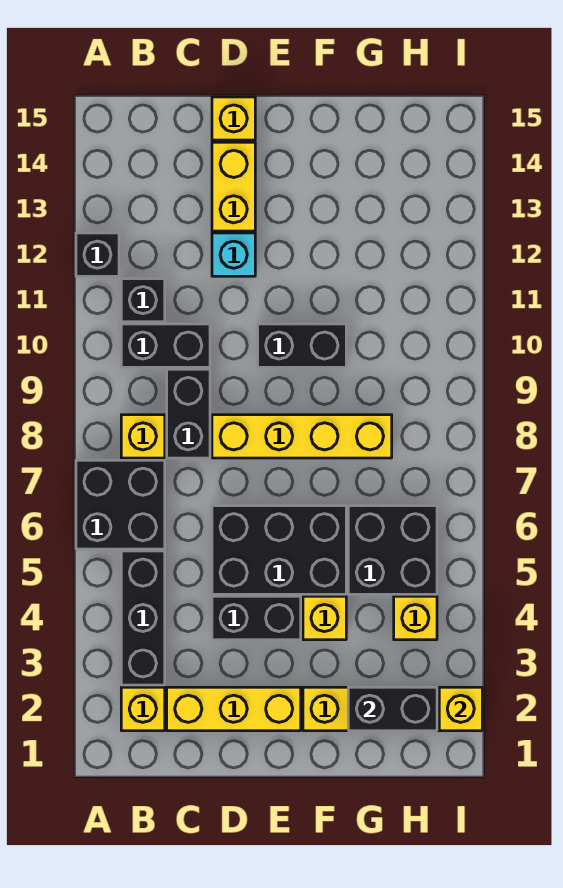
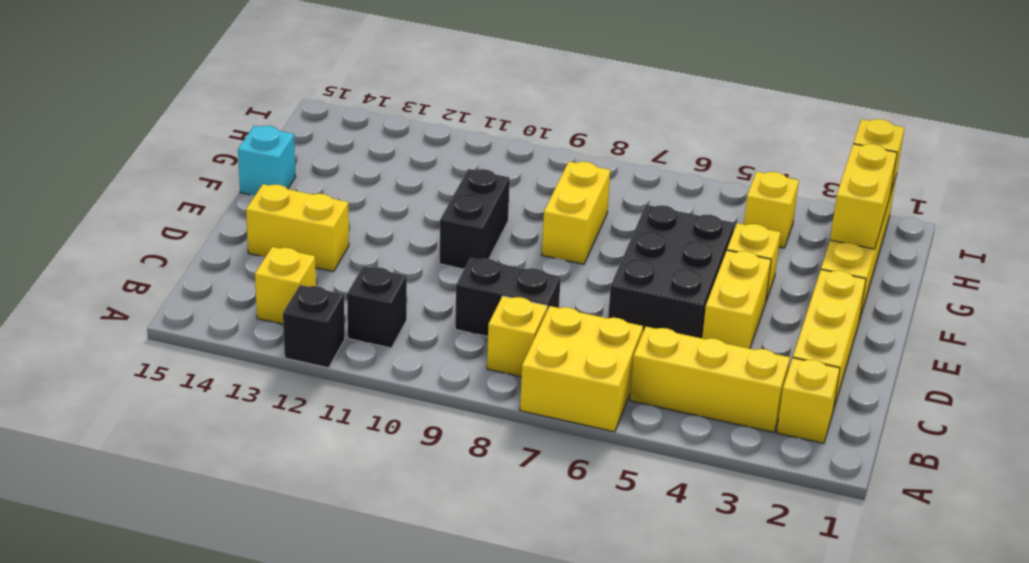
black brick A6:B7 level 1 -> yellow brick A6:B7 level 1
black brick B3:B5 level 1 -> yellow brick B3:B5 level 1
black brick B10:C10 level 1 -> none
black brick D4:E4 level 1 -> yellow brick D4:E4 level 1
yellow brick D8:G8 level 1 -> yellow brick F8:G8 level 1
cyan brick D12 level 1 -> cyan brick F15 level 1
yellow brick D15 level 1 -> yellow brick B13 level 1
black brick G2:H2 level 2 -> yellow brick G2:H2 level 2
black brick G5:H6 level 1 -> none

